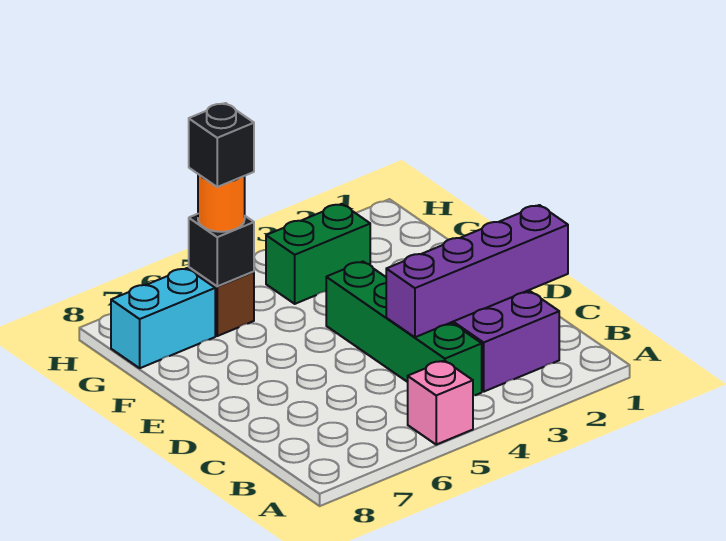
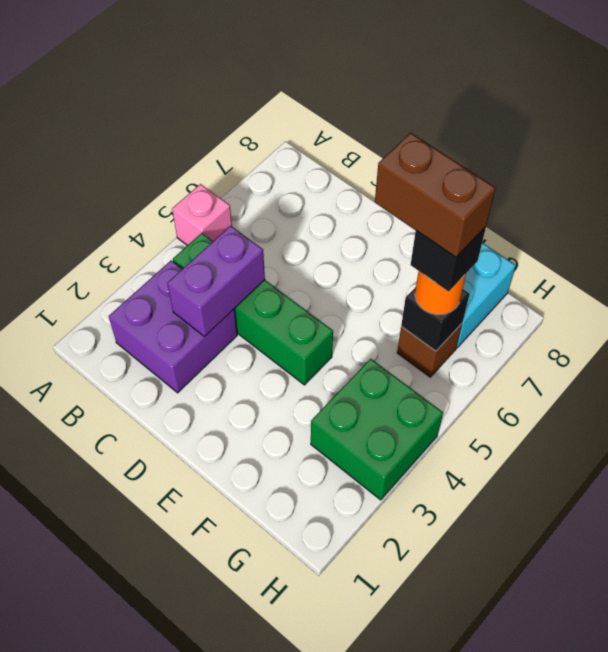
purple brick C1:C4 level 2 -> purple brick C3:C4 level 2
none -> brown brick F6:G6 level 5
green brick G3:G4 level 1 -> green brick G3:H4 level 1

